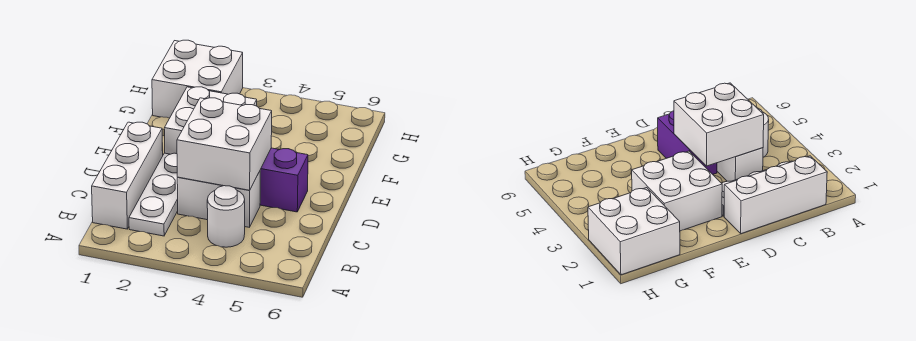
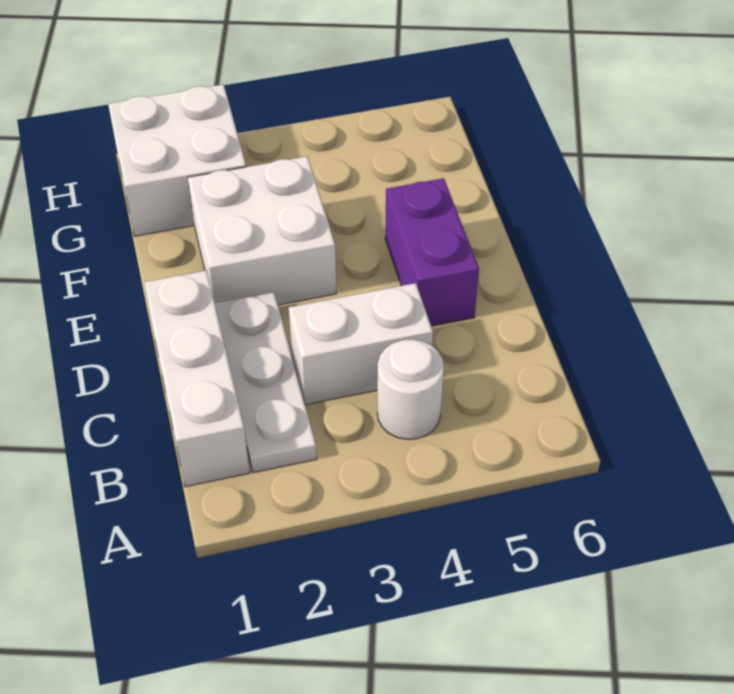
white brick C3:D4 level 2 -> none
purple brick D4:D5 level 1 -> purple brick D5:E5 level 1

